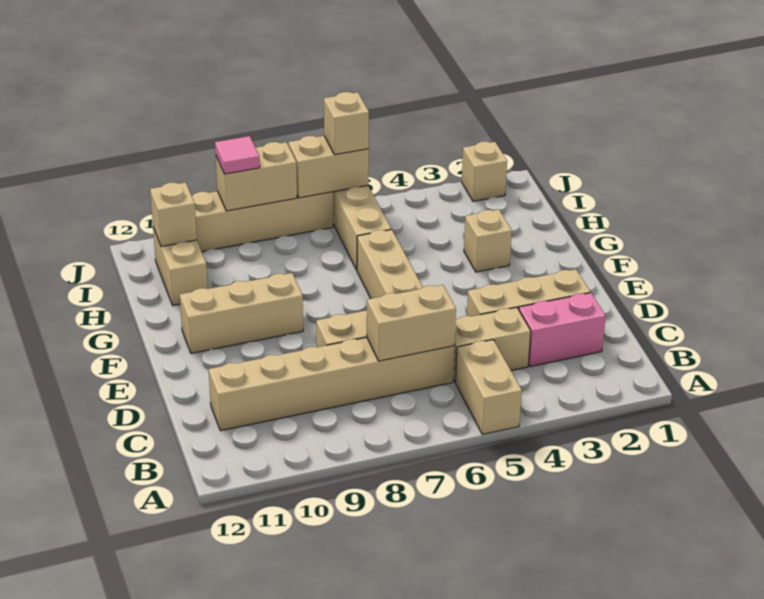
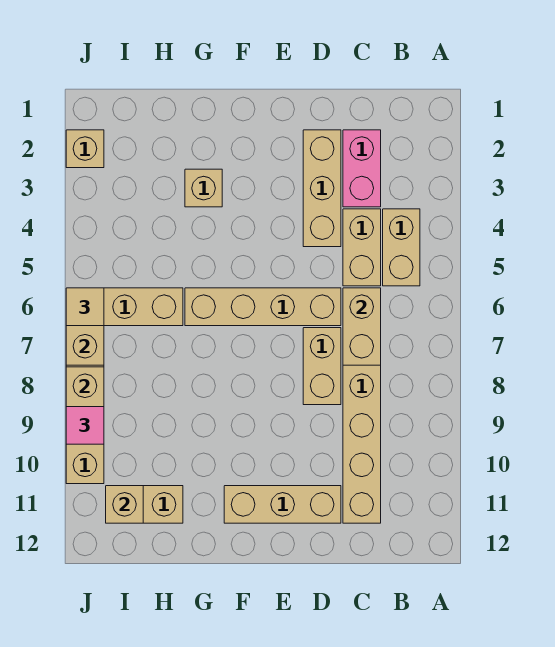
tan brick A5:B5 level 1 -> tan brick B4:B5 level 1
tan brick F9:F11 level 1 -> tan brick D11:F11 level 1
tan brick J6 level 3 -> tan tile J6 level 3

